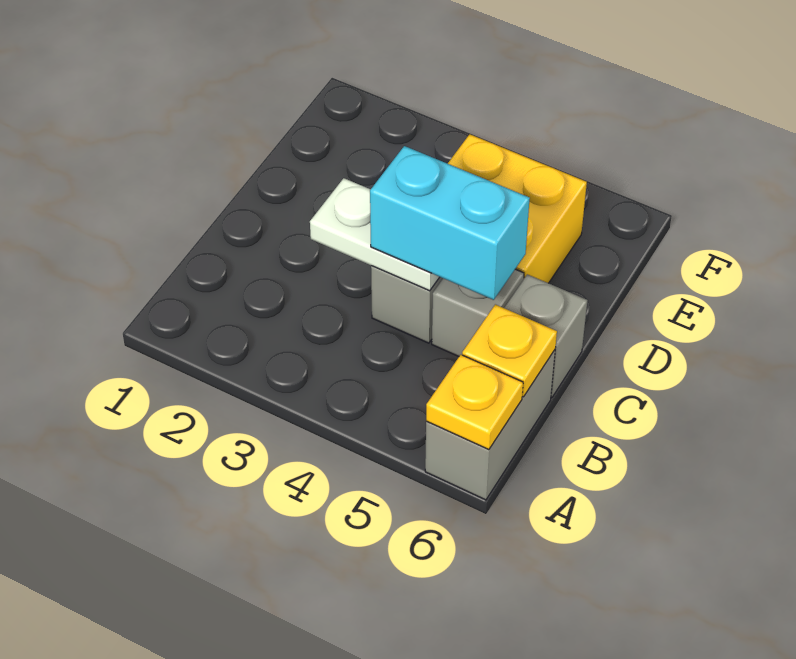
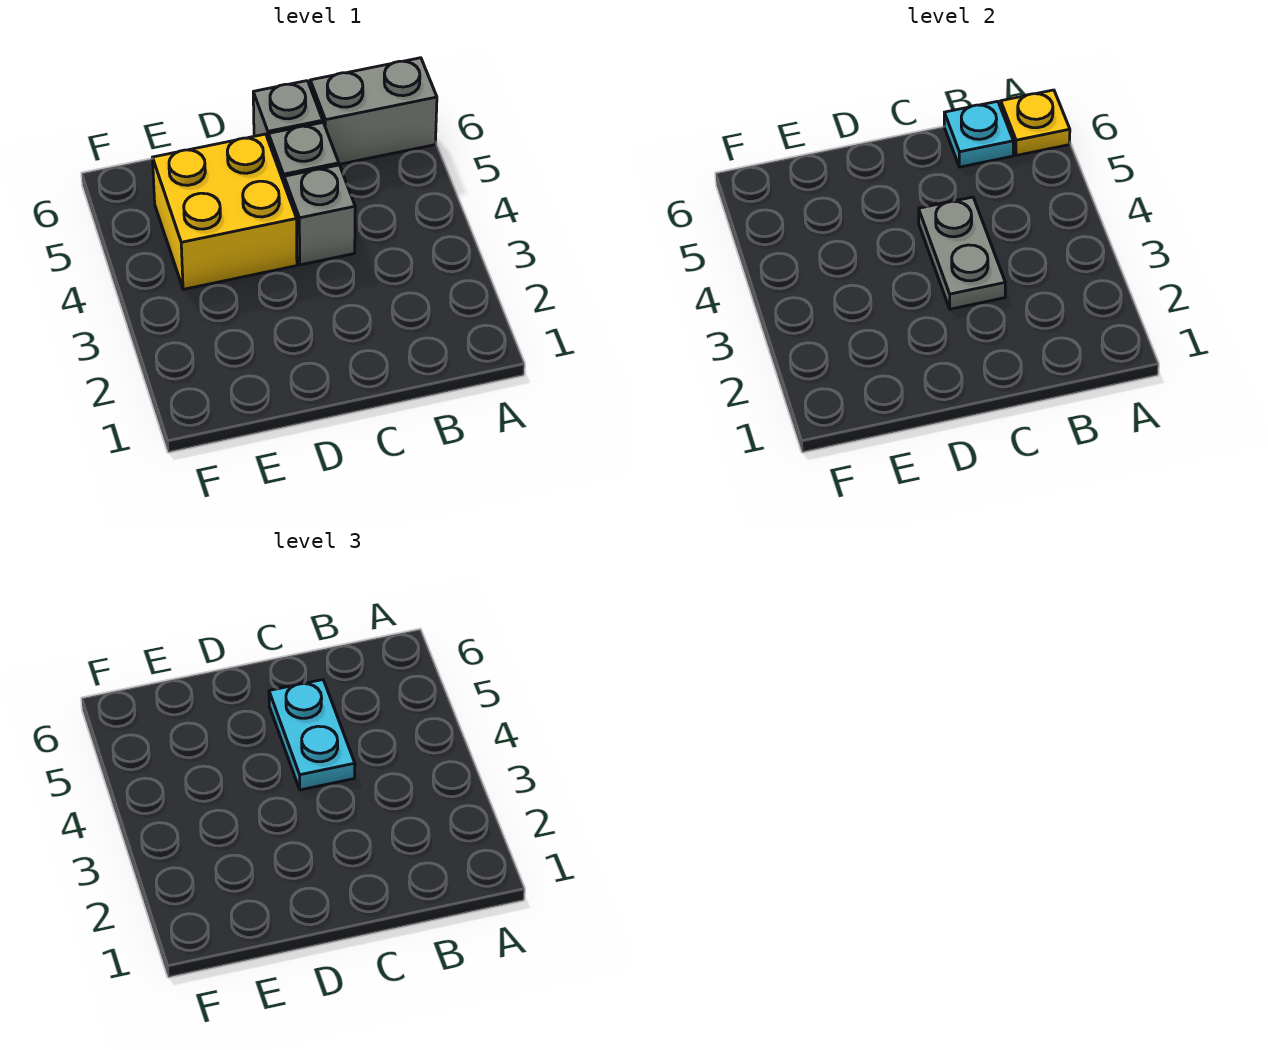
yellow plate B6 level 2 -> cyan plate B6 level 2
white plate C3:C4 level 2 -> grey plate C3:C4 level 2
cyan brick C4:C5 level 3 -> cyan plate C4:C5 level 3

